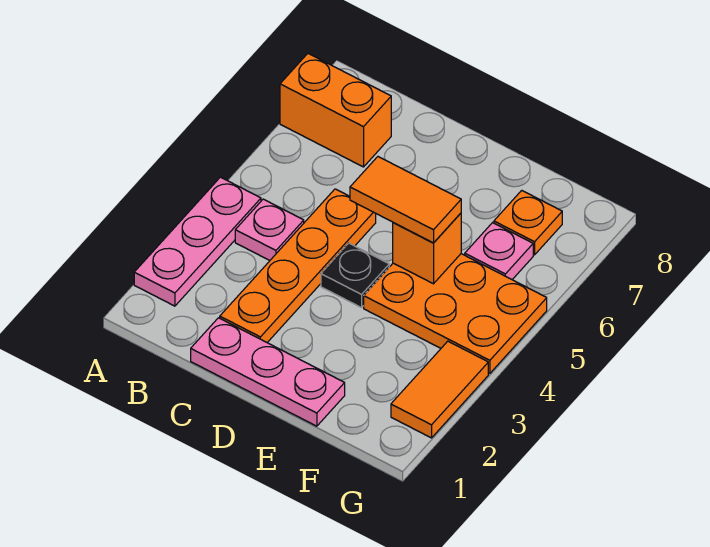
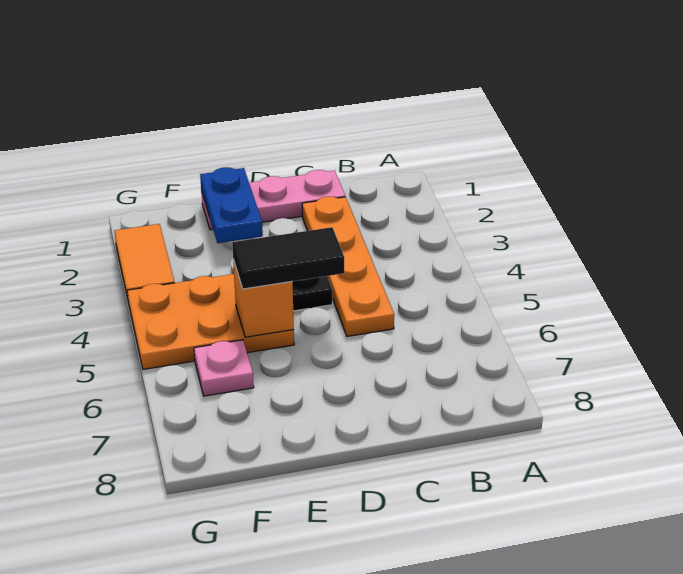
pink plate A2:A4 level 1 -> none
orange brick A7:B7 level 1 -> none
pink plate B4 level 1 -> none
orange tile D5:E5 level 3 -> black tile D5:E5 level 3
none -> blue plate E1:E2 level 2
orange plate F7 level 1 -> none

